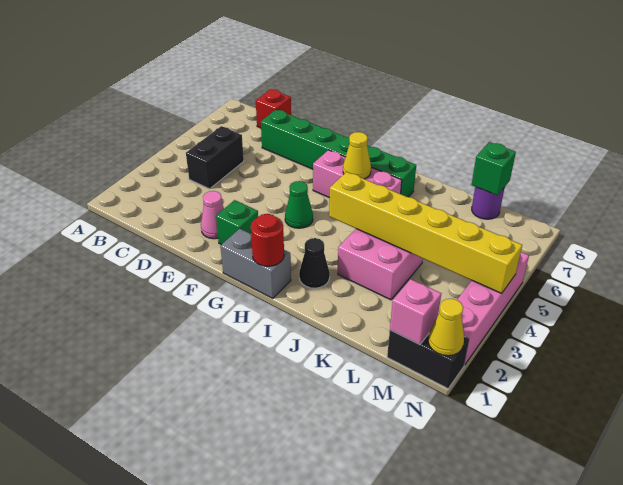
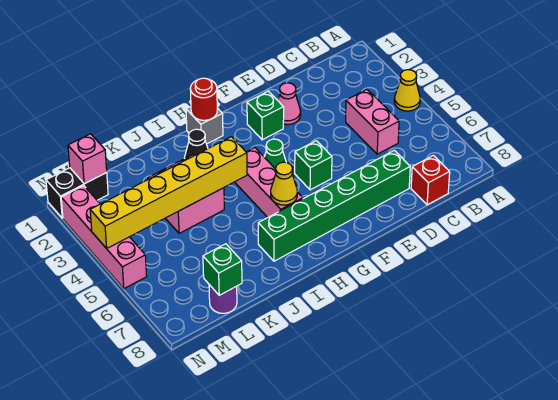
black brick C4:C5 level 1 -> pink brick C4:C5 level 1
none -> green brick F5 level 1
grey brick G1:H1 level 1 -> grey brick H1 level 1
pink brick G6:I6 level 1 -> pink brick H4:H6 level 1
yellow cone N1 level 2 -> yellow cone A4 level 1

